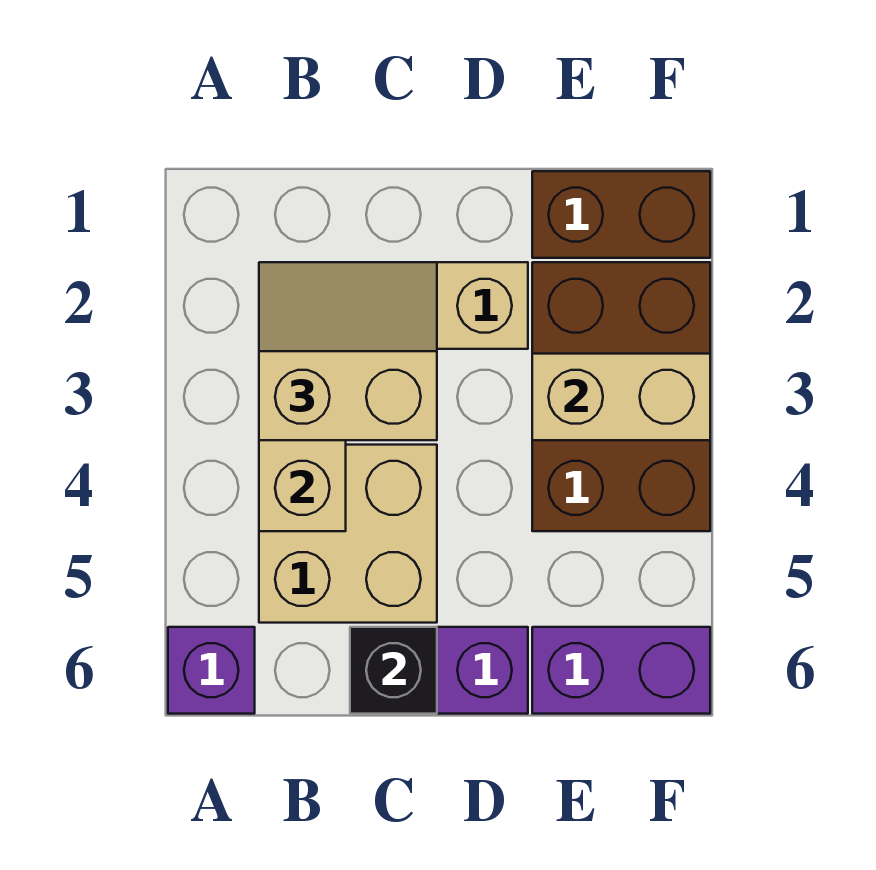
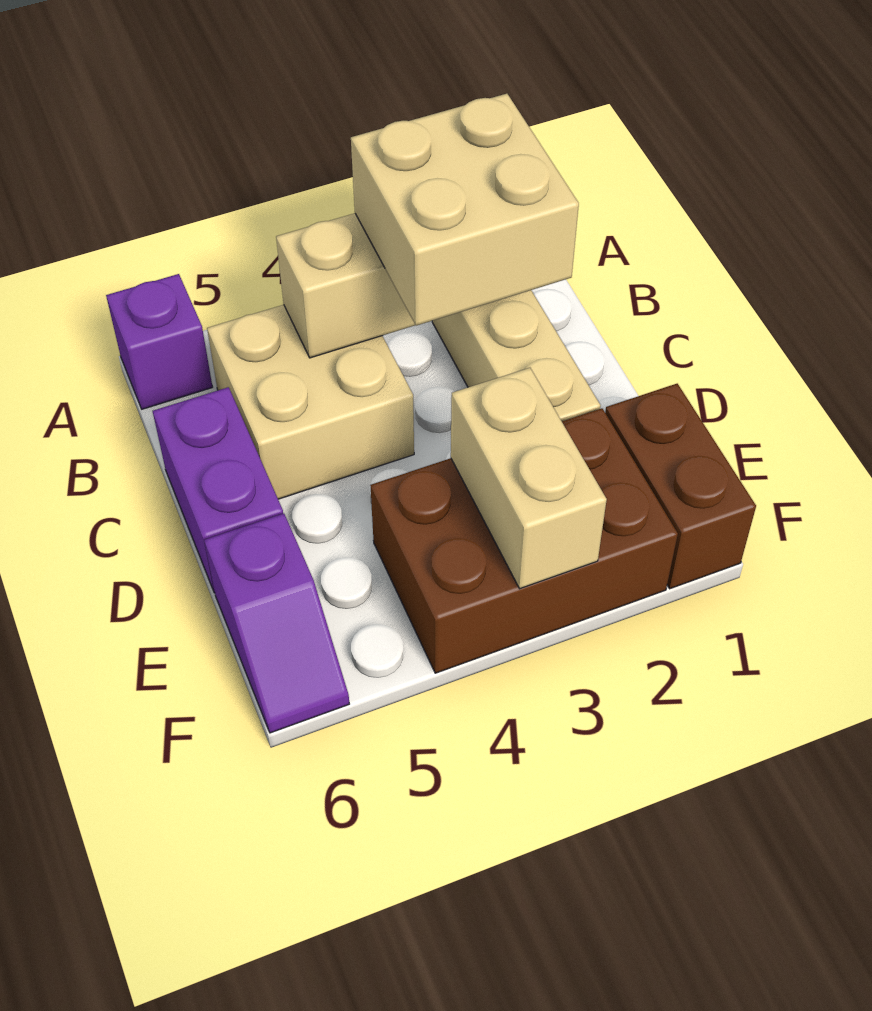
tan slope B2:C3 level 3 top 3 -> tan brick B2:C3 level 3
black brick C6 level 2 -> none
purple brick E6:F6 level 1 -> purple slope E6:F6 level 1 top E

